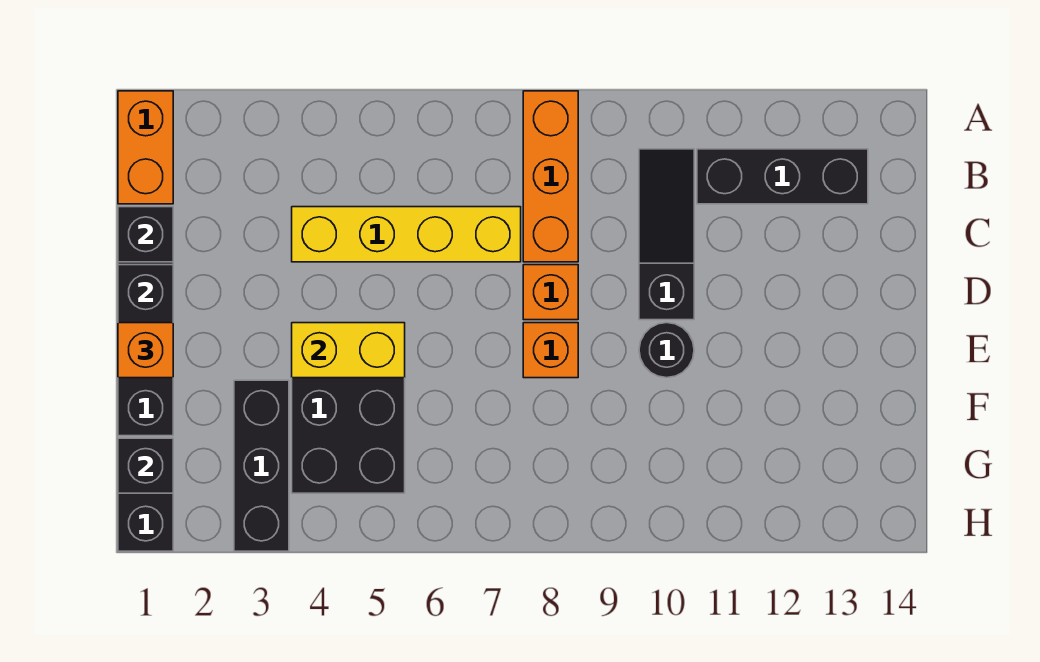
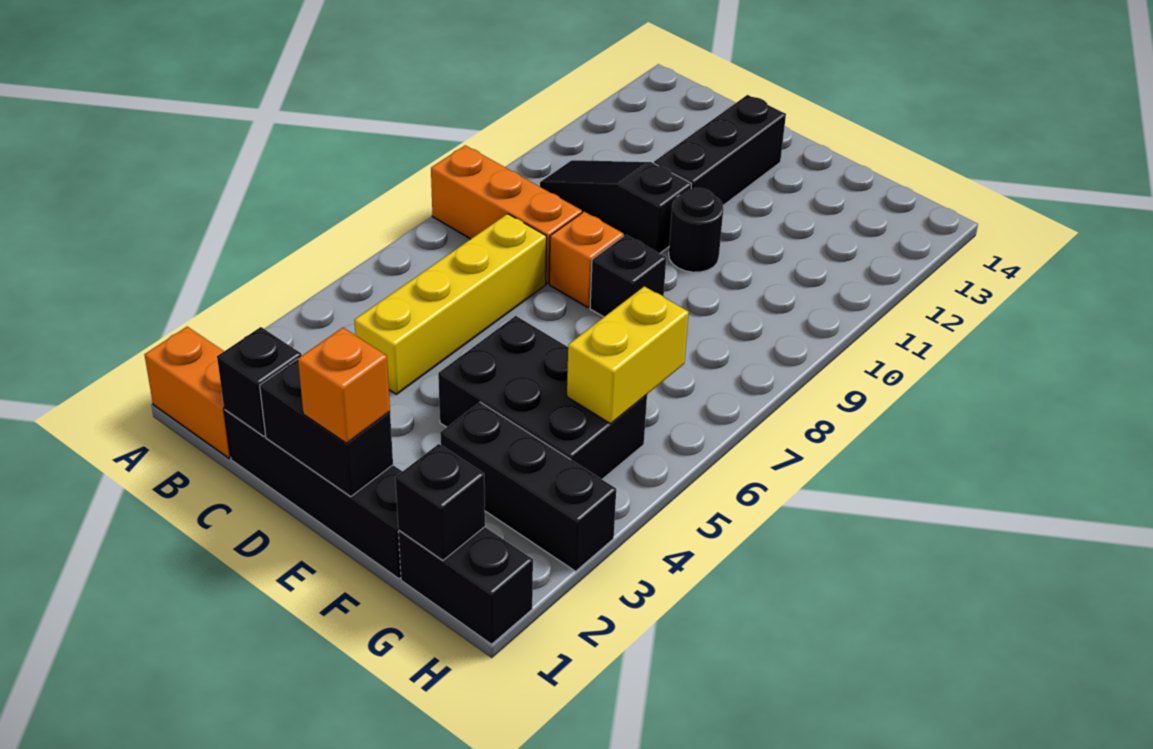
black brick B11:B13 level 1 -> black brick D11:D13 level 1
yellow brick E4:E5 level 2 -> yellow brick G5:G6 level 2
orange brick E8 level 1 -> black brick E8 level 1

